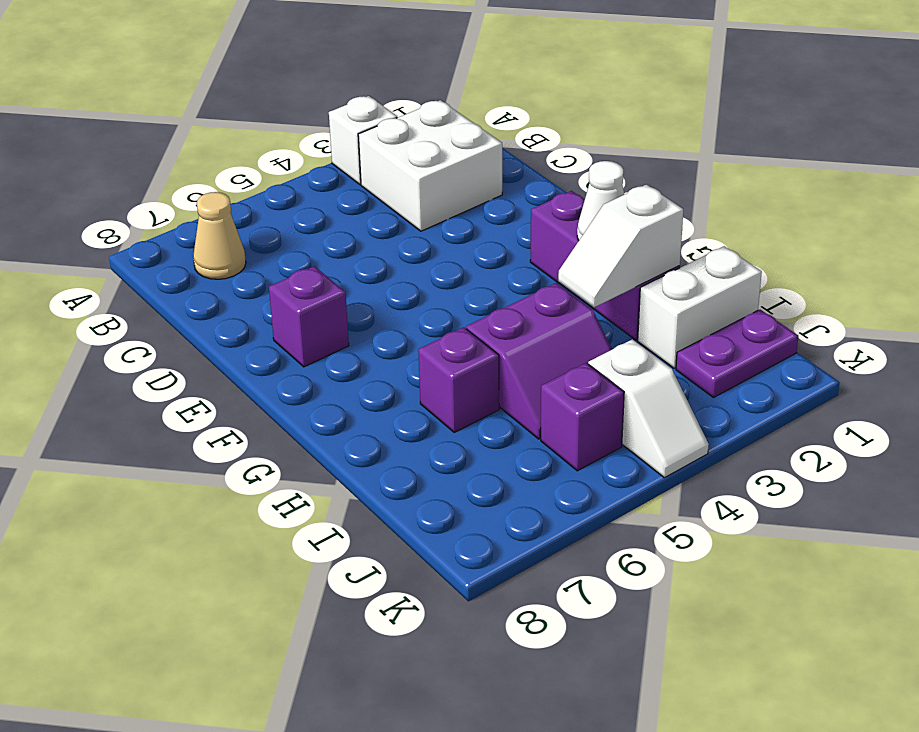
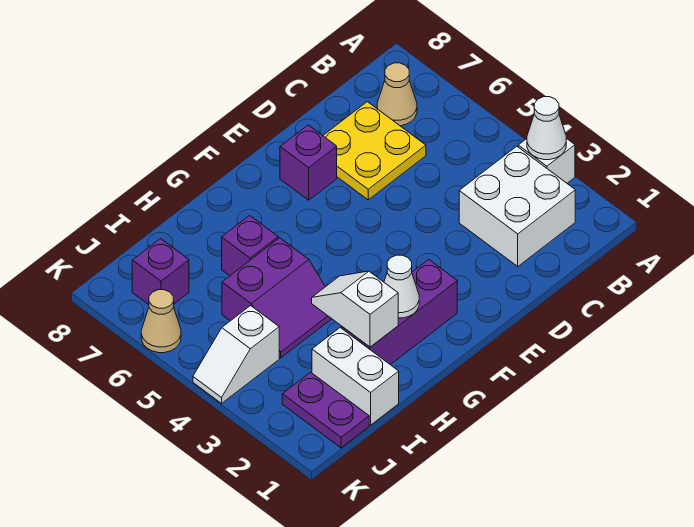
none -> white cone A3 level 2
none -> yellow plate C6:D7 level 1
purple slope H4:I5 level 1 top H -> purple slope H4:I5 level 1 top 5
purple brick J5 level 1 -> purple brick J7 level 1
none -> tan cone K6 level 1

